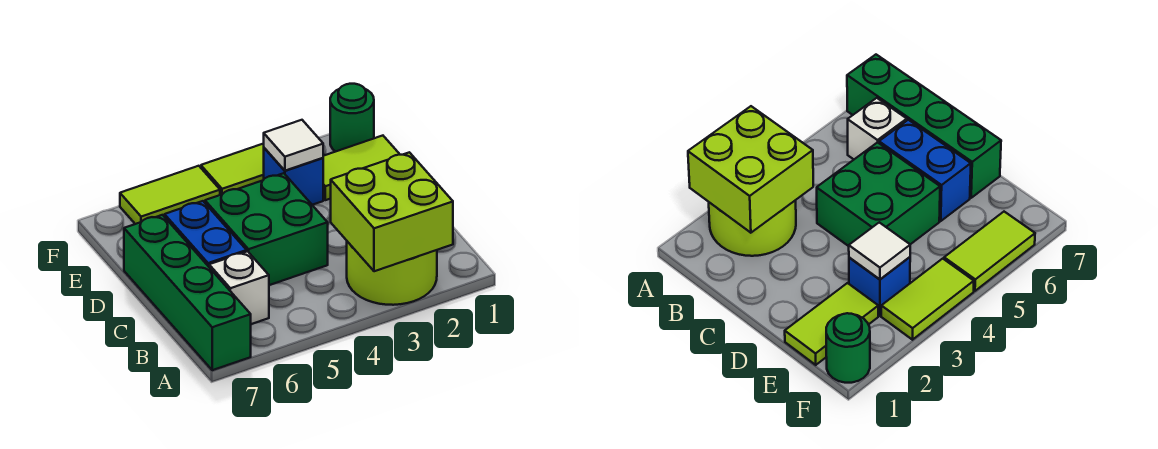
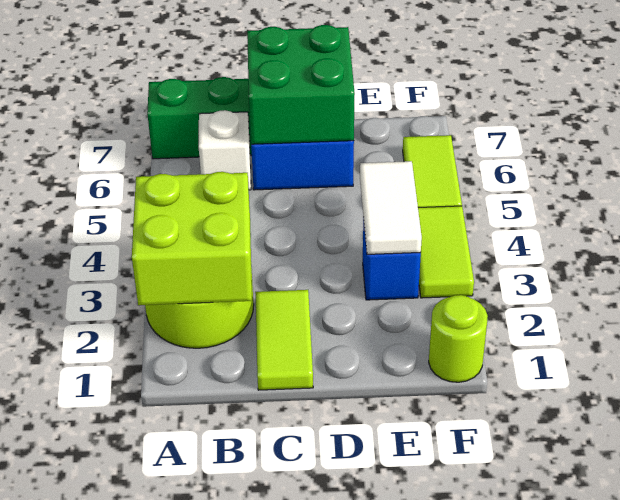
green brick C4:D5 level 1 -> green brick C6:D7 level 2
lime tile E1:E2 level 1 -> lime tile C1:C2 level 1
white tile E3 level 2 -> white tile E3:E4 level 2
green round brick F1 level 1 -> lime round brick F1 level 1

